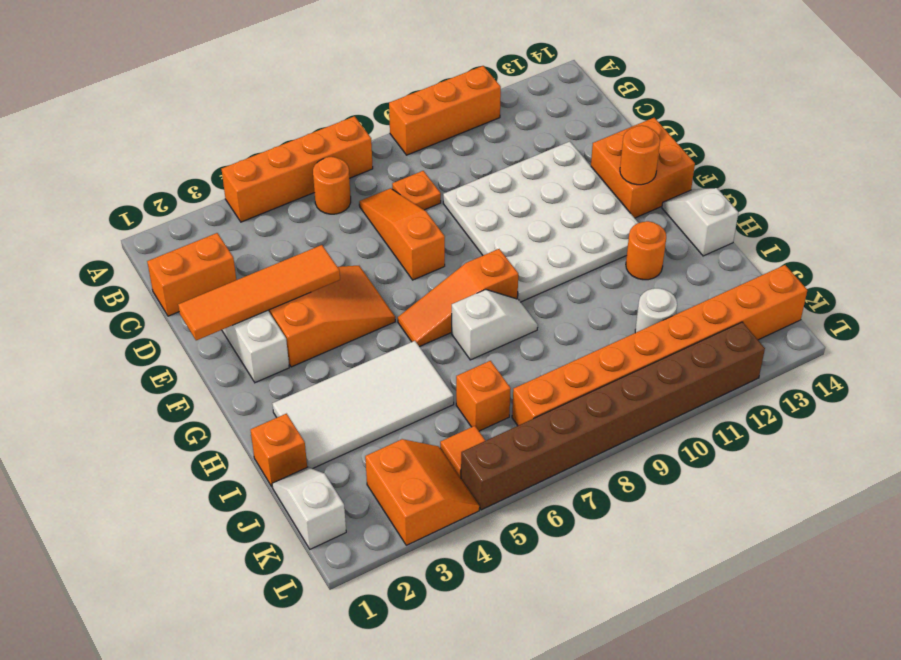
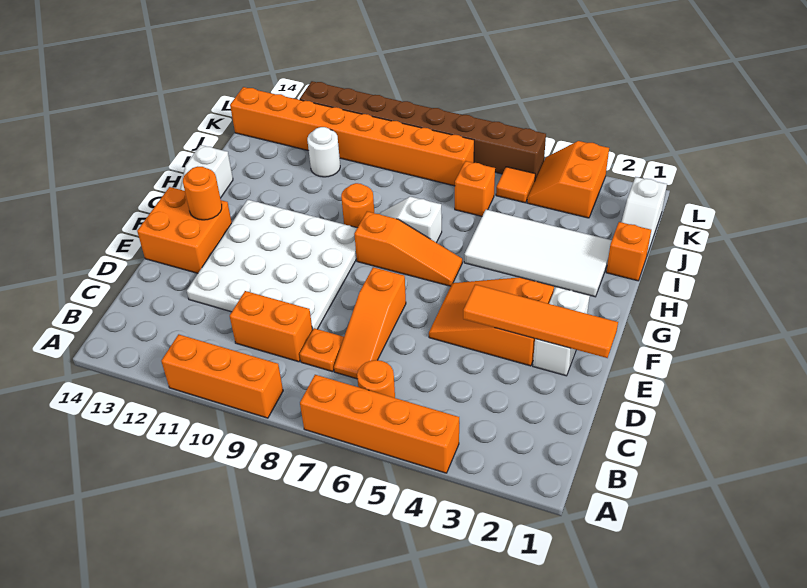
orange brick C1:C2 level 1 -> orange brick C9:C10 level 1
orange round brick H12 level 1 -> orange round brick H9 level 1

